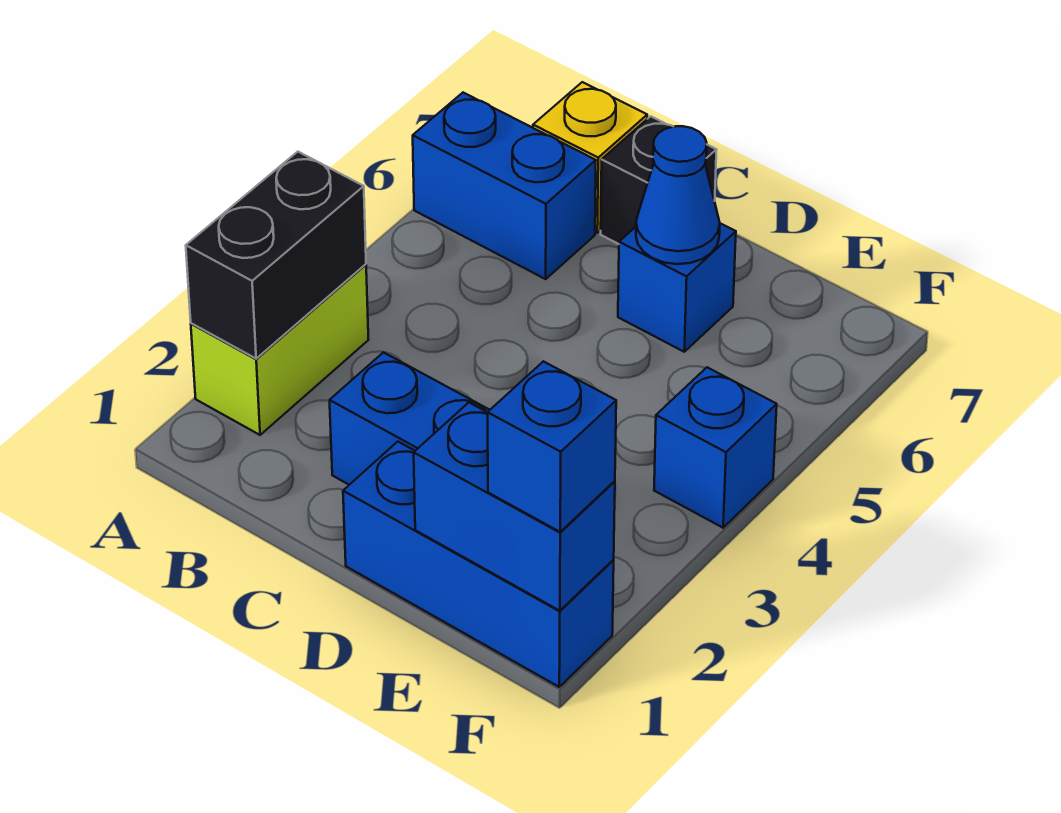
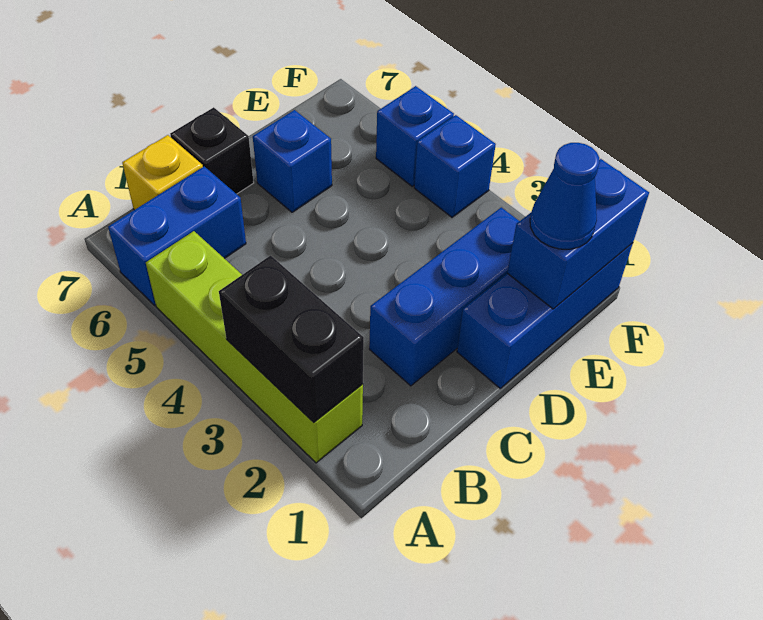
lime brick A2:A3 level 1 -> lime brick A2:A5 level 1
blue cone D6 level 2 -> blue cone E1 level 3
blue brick F1 level 3 -> blue brick F5 level 1

